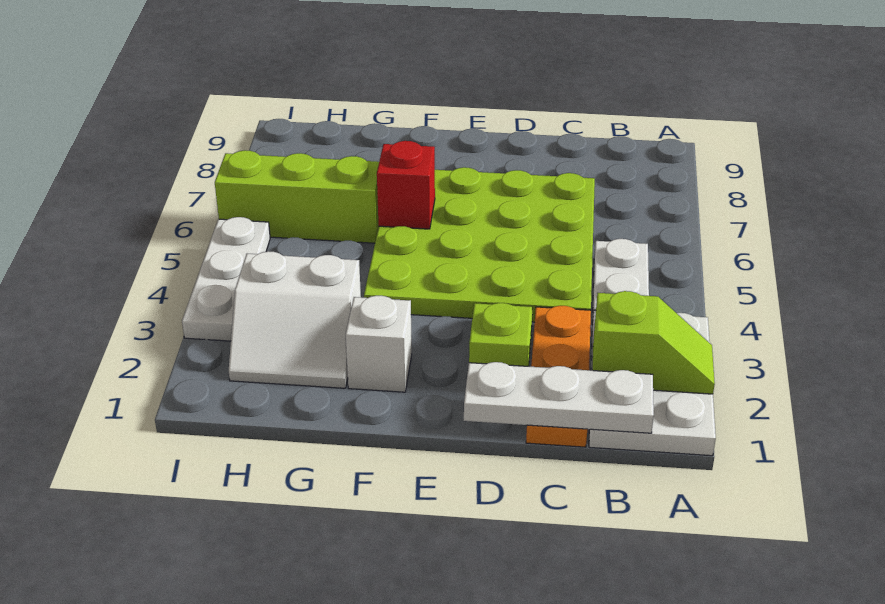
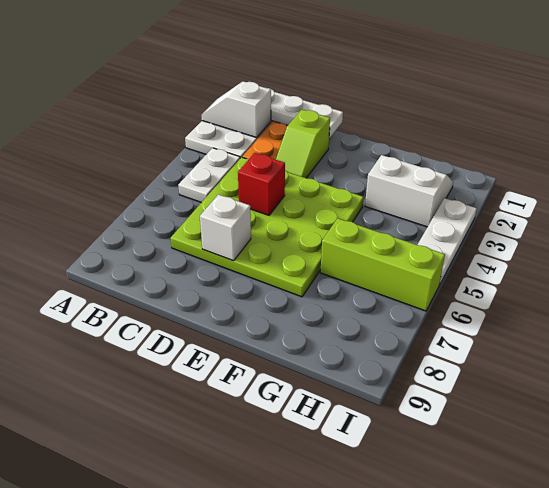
lime slope A2:B2 level 2 top B -> white slope A2:B2 level 2 top B
white brick F2 level 1 -> white brick D7 level 2
red brick F6 level 2 -> red brick D5 level 2

